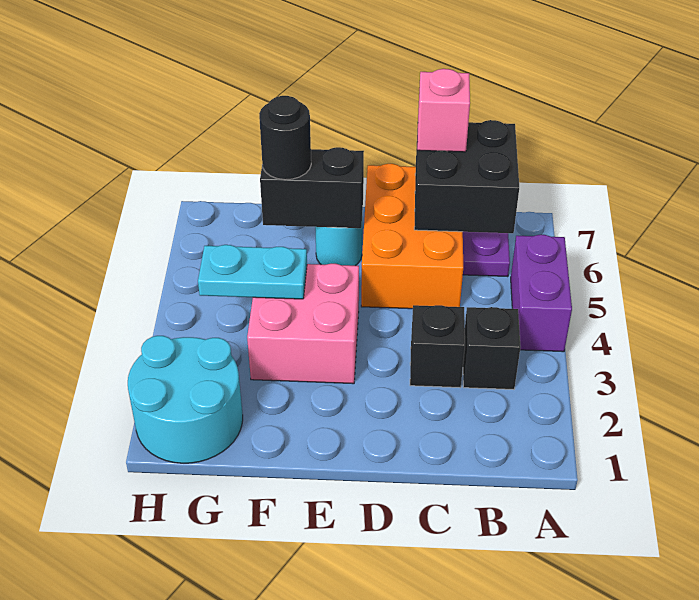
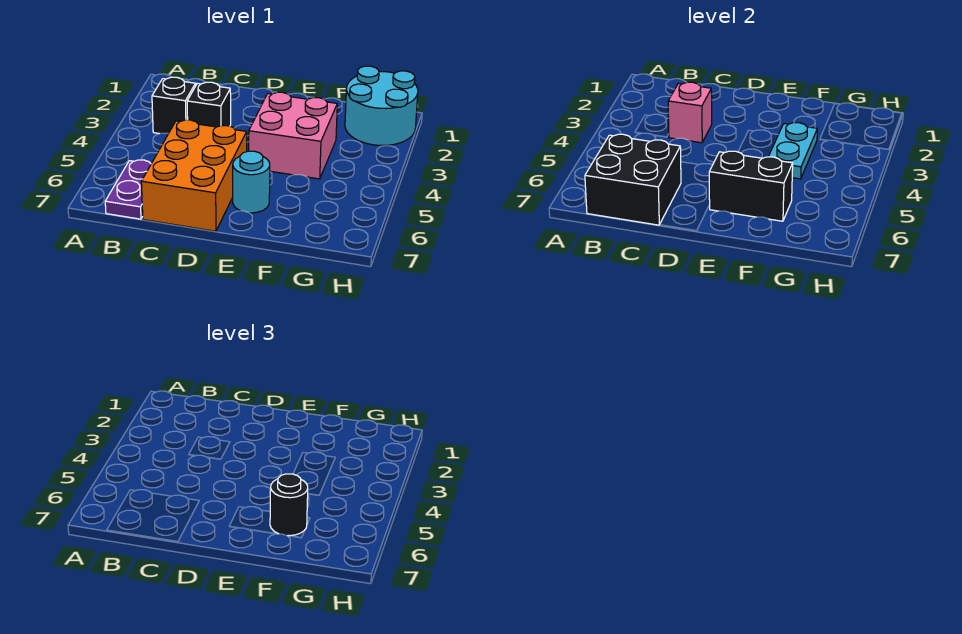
purple brick A4:A5 level 1 -> none
pink brick C7 level 3 -> pink brick C3 level 2
cyan plate F4:G4 level 2 -> cyan plate F3:F4 level 2

